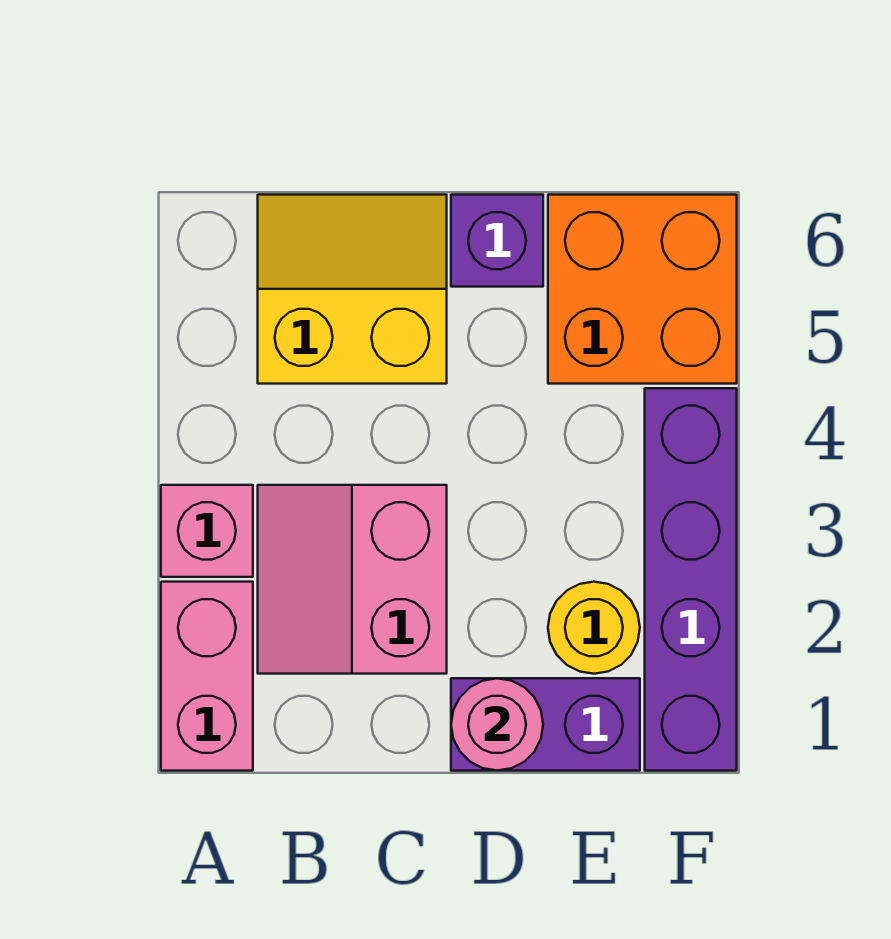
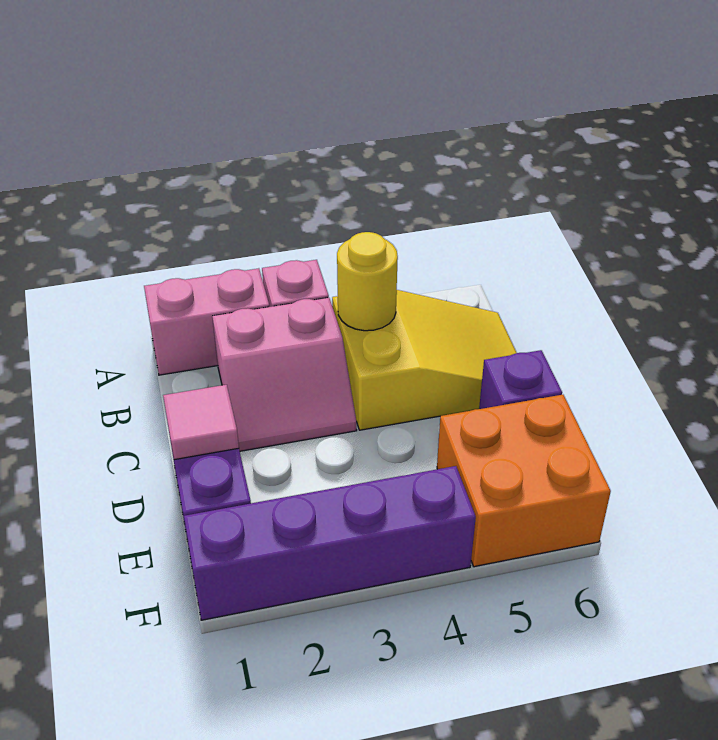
pink slope B2:C3 level 1 top C -> pink slope B2:C3 level 1 top B
yellow slope B5:C6 level 1 top 5 -> yellow slope B4:C6 level 1 top 4
pink round brick D1 level 2 -> pink tile D1 level 2
yellow round brick E2 level 1 -> yellow round brick B4 level 2

